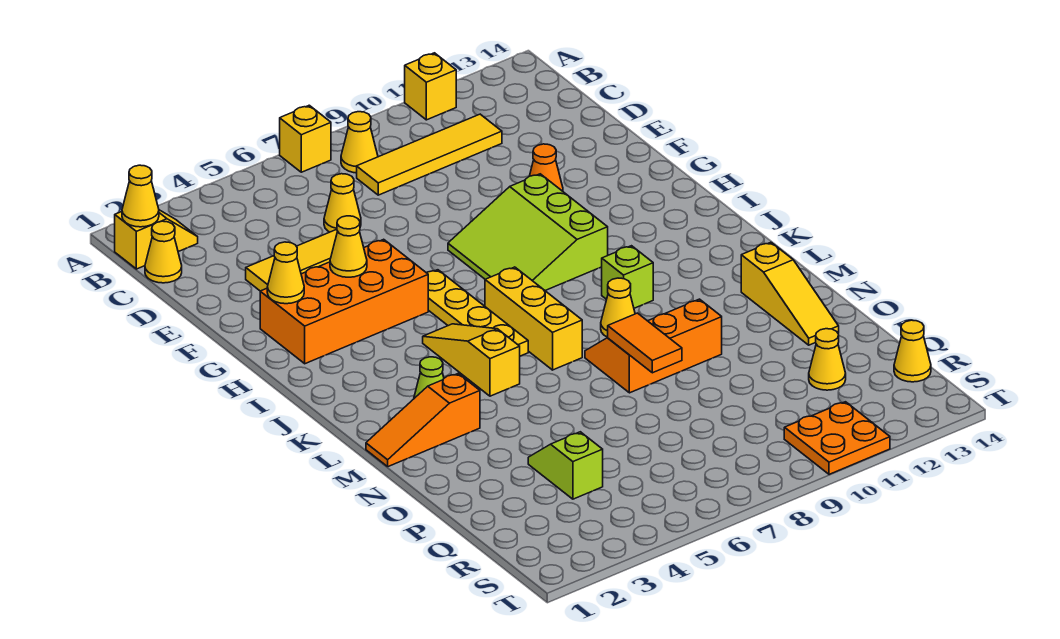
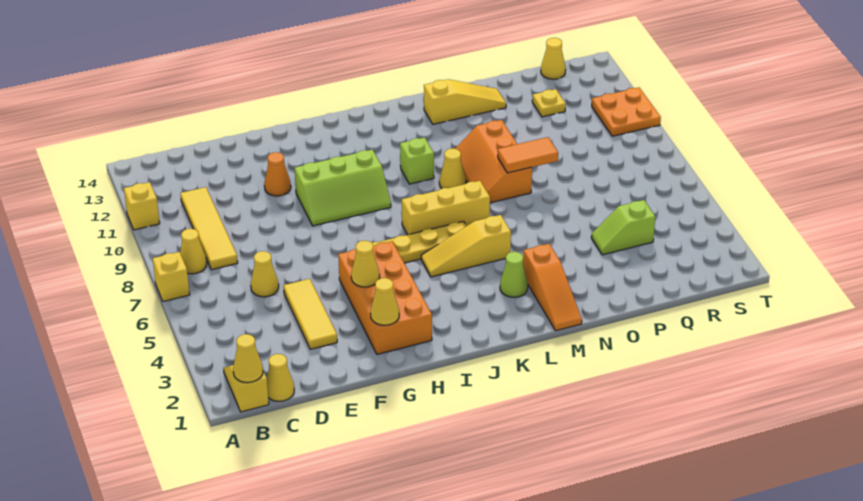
lime slope G8:I10 level 1 top 10 -> lime slope G9:I10 level 1 top 10
yellow cone Q12 level 1 -> yellow plate Q12 level 1

